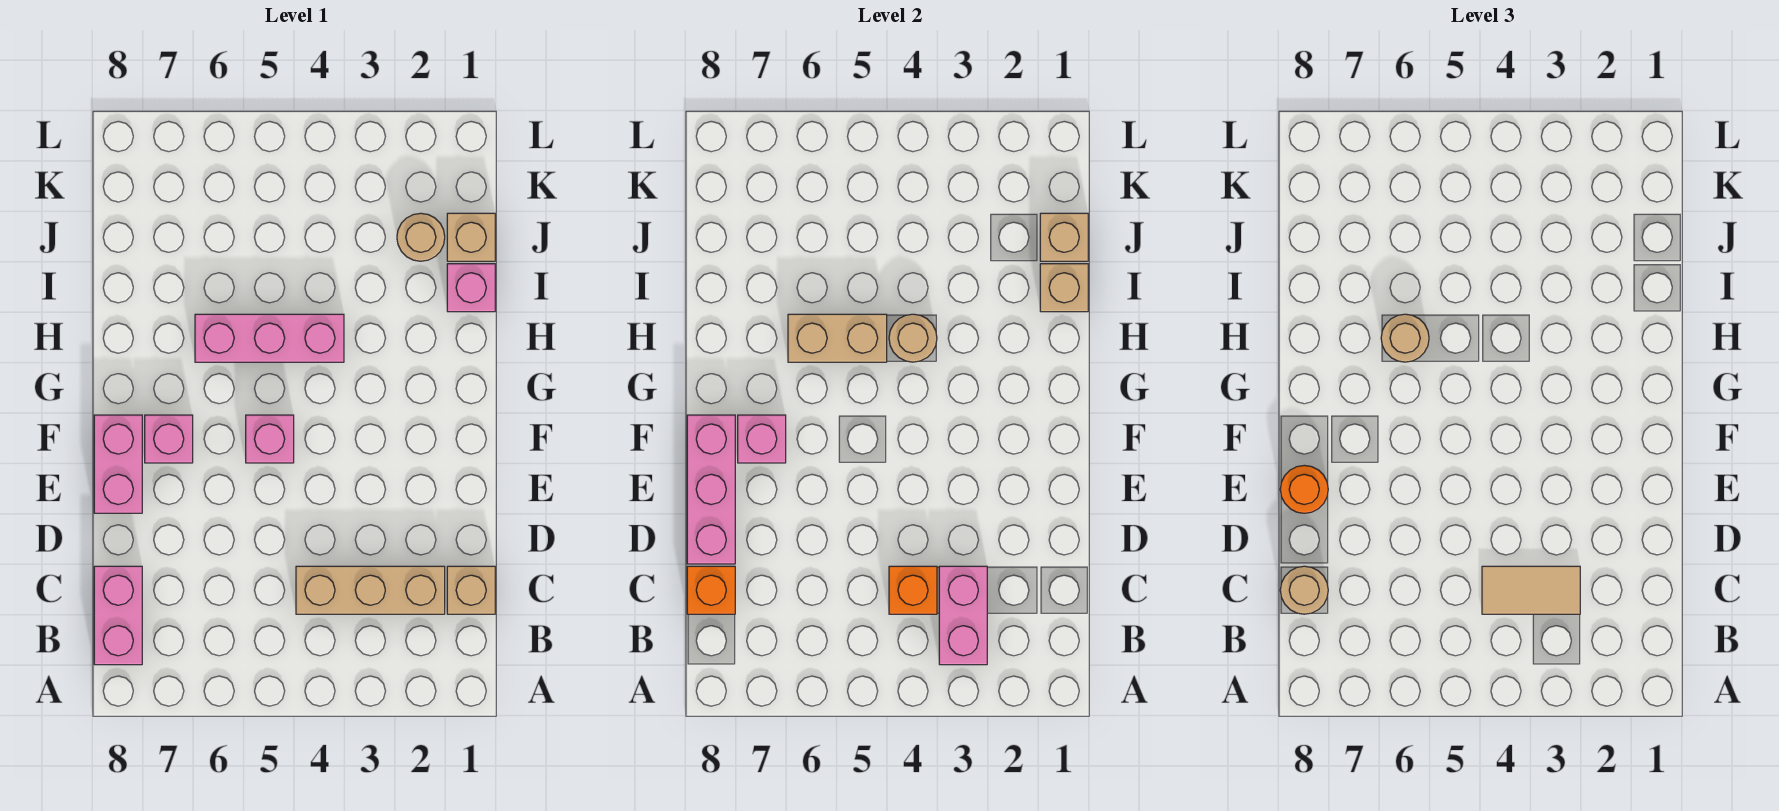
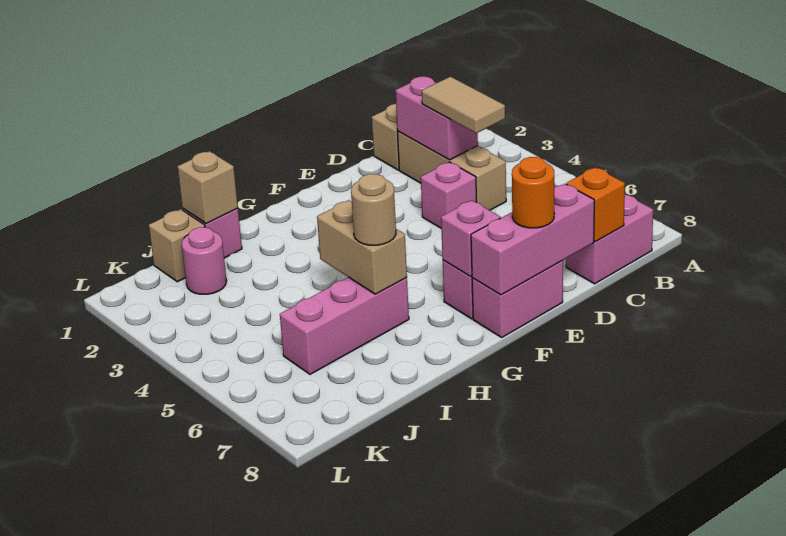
pink brick B3:C3 level 2 -> pink brick C2:C3 level 2
orange brick C4 level 2 -> none
tan round brick C8 level 3 -> none
pink brick F5 level 1 -> pink brick D4 level 1
pink brick H4:H6 level 1 -> pink brick H6:J6 level 1
tan round brick H4 level 2 -> none
tan brick J1 level 2 -> none
tan round brick J2 level 1 -> pink round brick J2 level 1

